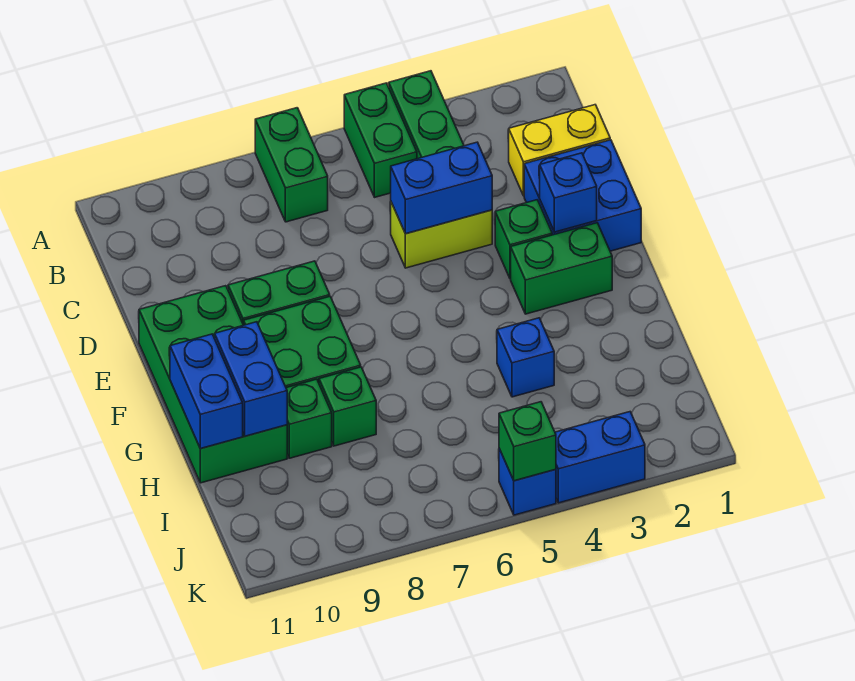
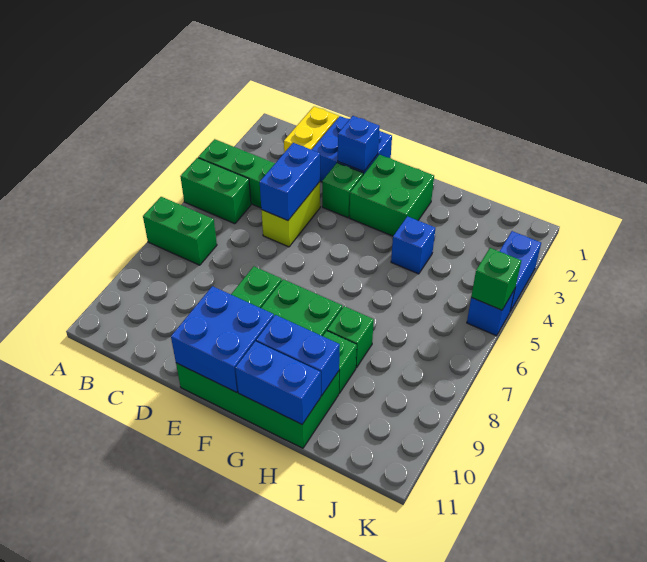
none -> blue brick E10:F11 level 2
green brick F2:F3 level 1 -> green brick F2:G3 level 1

